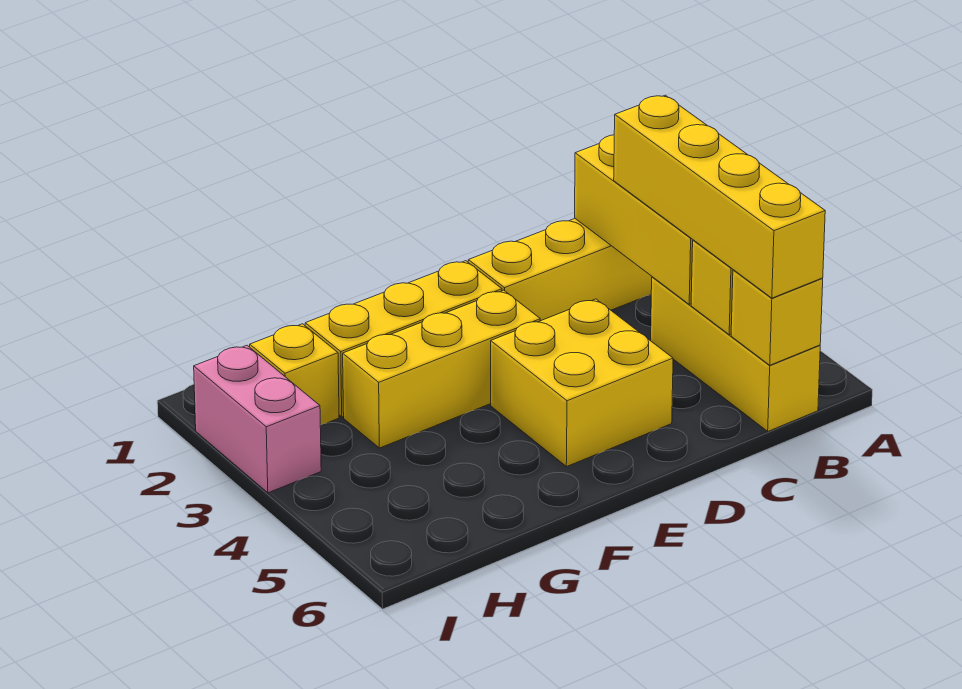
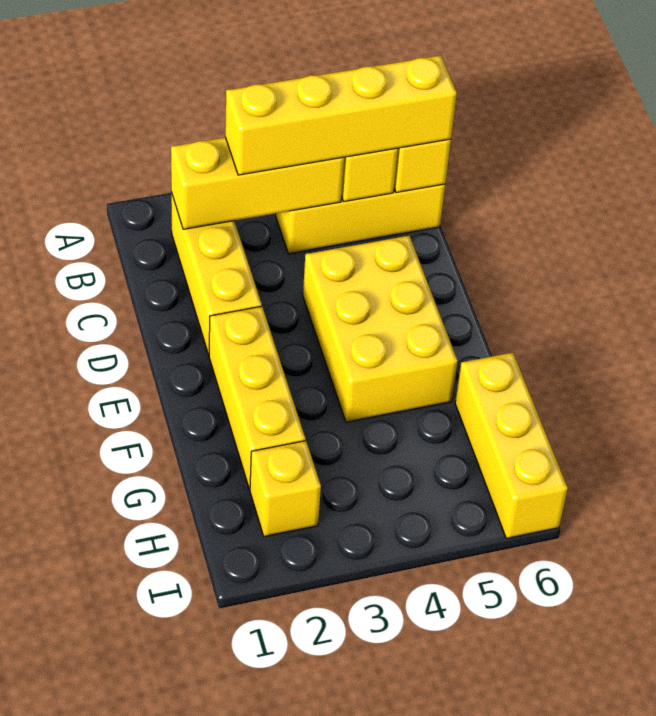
yellow brick D4:E5 level 1 -> yellow brick D4:F5 level 1
yellow brick E3:G3 level 1 -> yellow brick G6:I6 level 1
pink brick I2:I3 level 1 -> none

